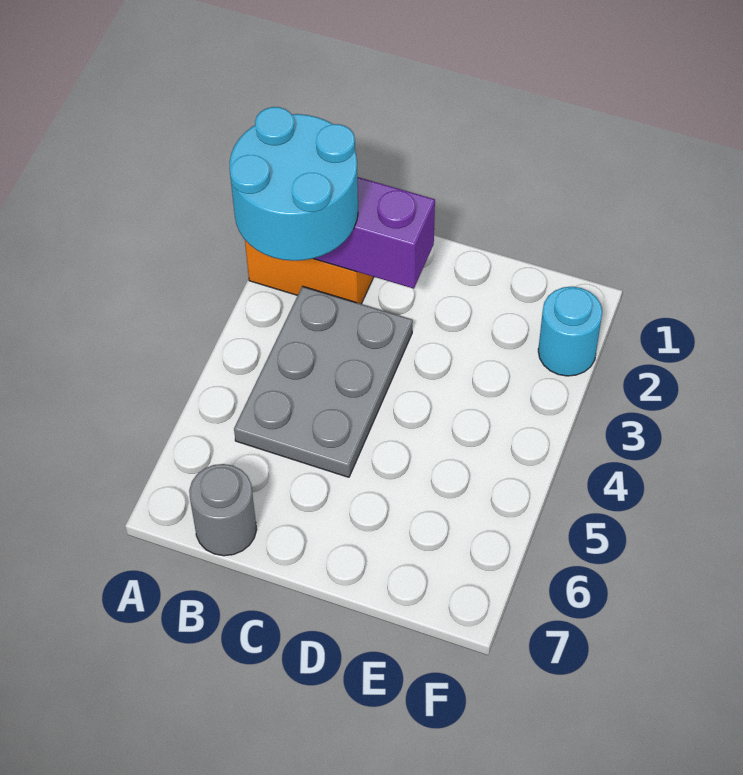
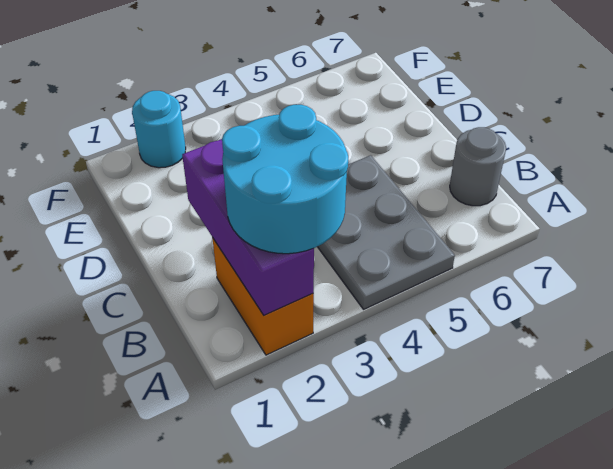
grey plate B3:C5 level 1 -> grey plate A4:C5 level 1

